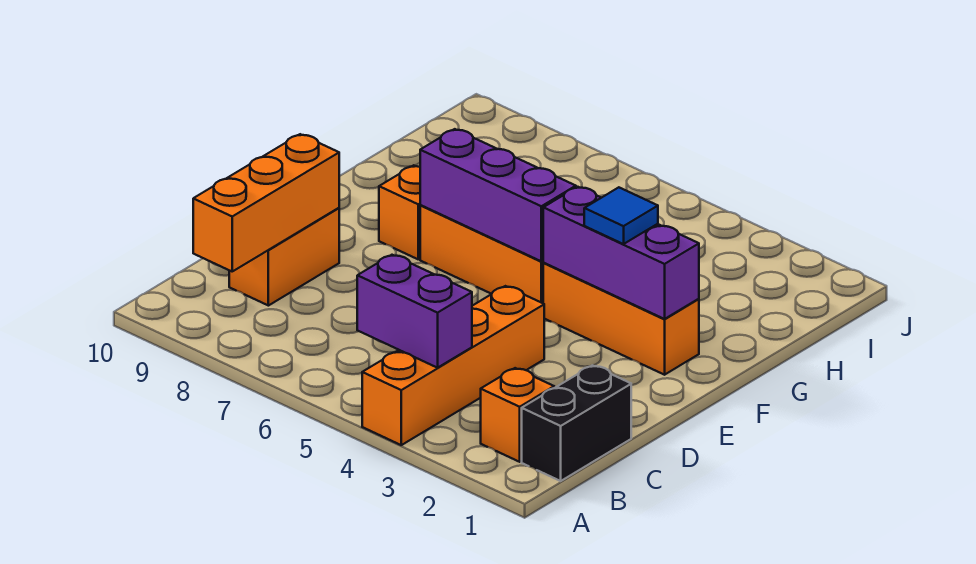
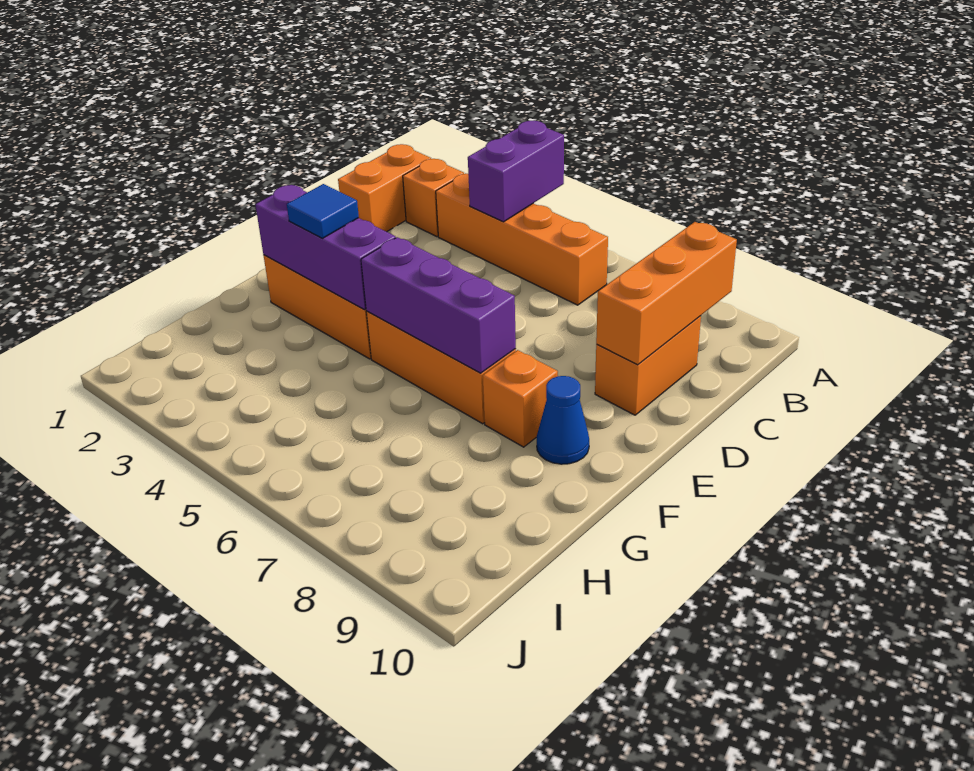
orange brick A4:D4 level 1 -> orange brick B3:B6 level 1
black brick B1:C1 level 1 -> orange brick B1:C1 level 1
purple brick B4:B5 level 2 -> purple brick A4:B4 level 2
none -> blue cone F9 level 1

